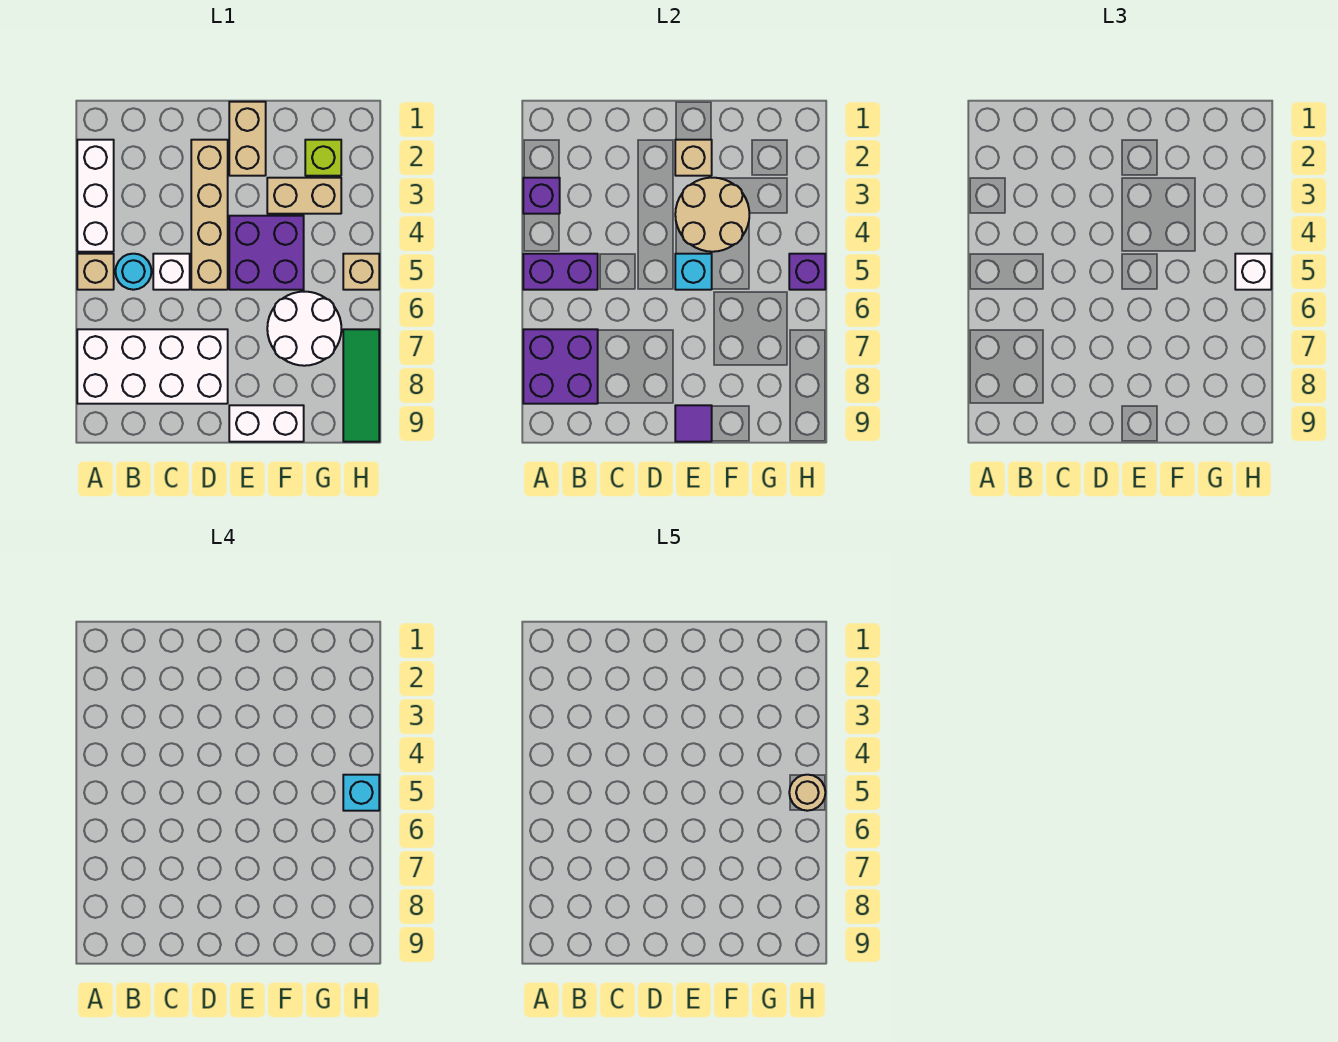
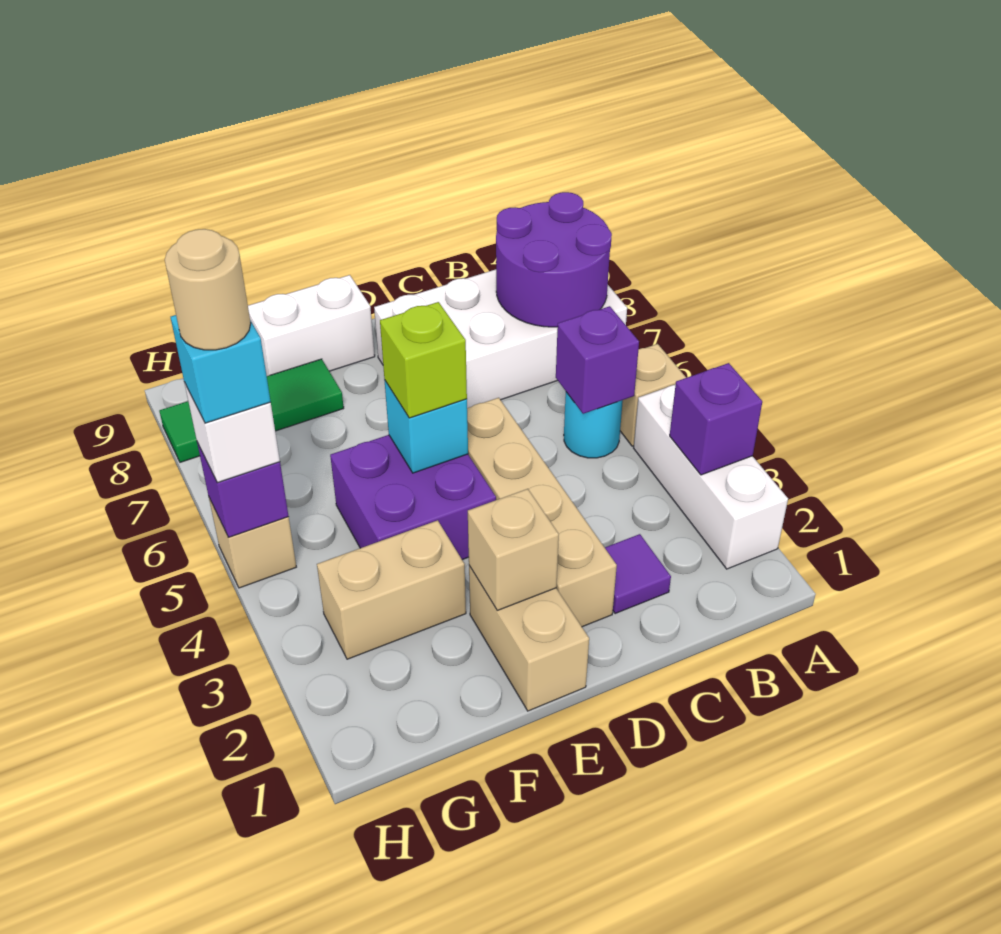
purple brick A5:B5 level 2 -> purple brick B5 level 2
purple brick A7:B8 level 2 -> purple round brick A7:B8 level 2
white brick C5 level 1 -> none
tan round brick E3:F4 level 2 -> none
purple tile E9 level 2 -> purple tile C2 level 1
white round brick F6:G7 level 1 -> none
lime brick G2 level 1 -> lime brick E5 level 3
green tile H7:H9 level 1 -> green tile F8:H8 level 1

